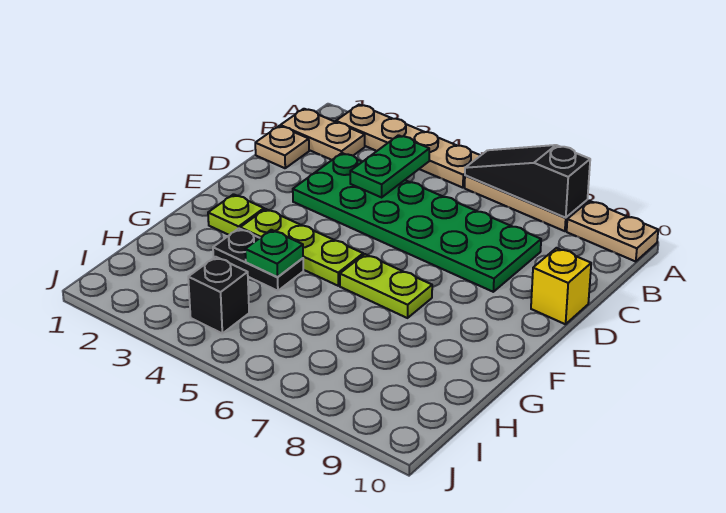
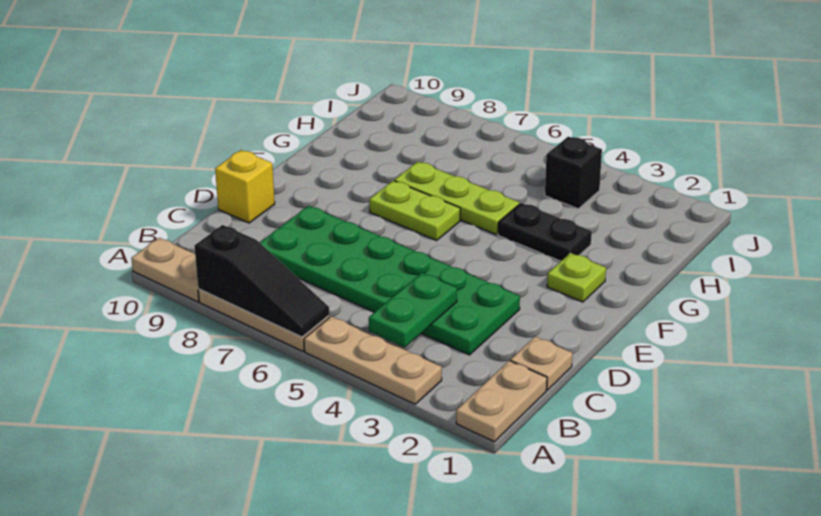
tan plate A2:A5 level 1 -> tan plate A3:A5 level 1
tan plate B1:B2 level 1 -> tan plate A1:B1 level 1
lime plate F3:F5 level 1 -> lime plate G5:G7 level 1
green plate G4 level 2 -> none

